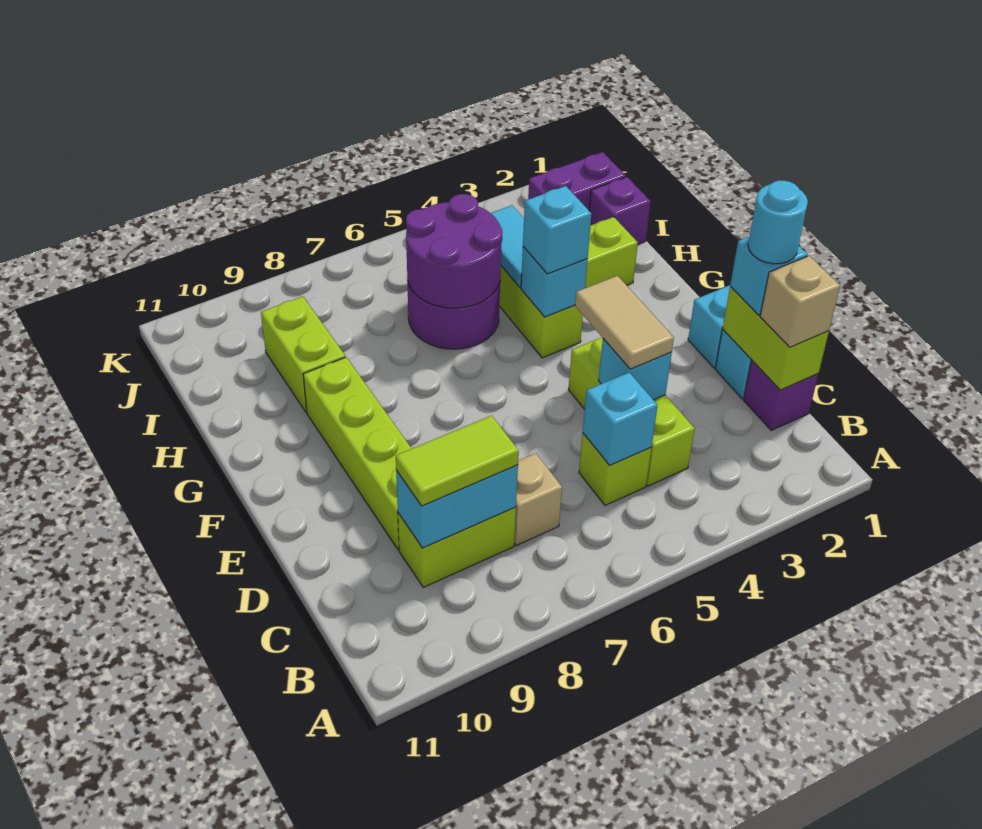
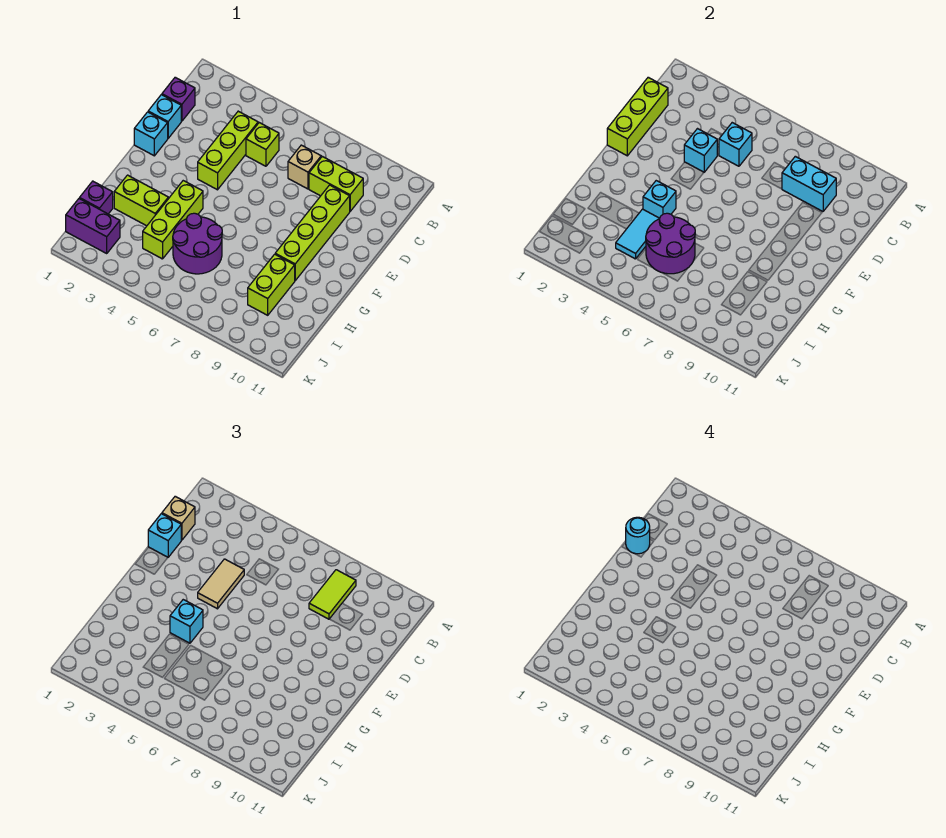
lime brick C1:D1 level 2 -> lime brick C1:E1 level 2
lime tile C8:C9 level 3 -> lime tile B8:C8 level 3

